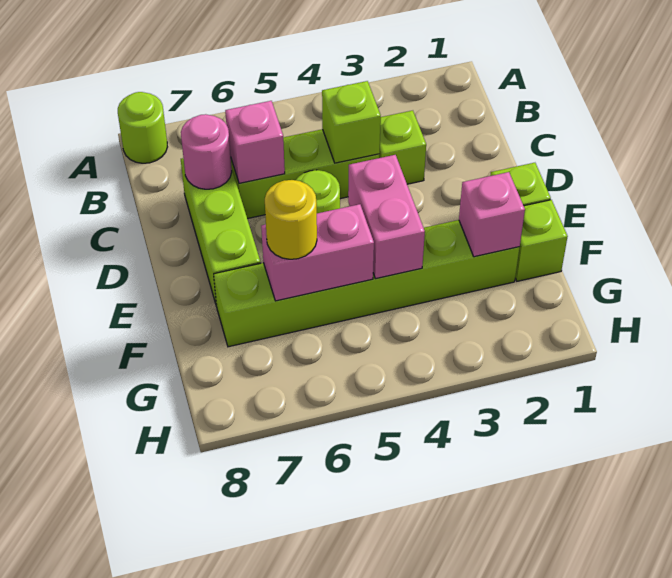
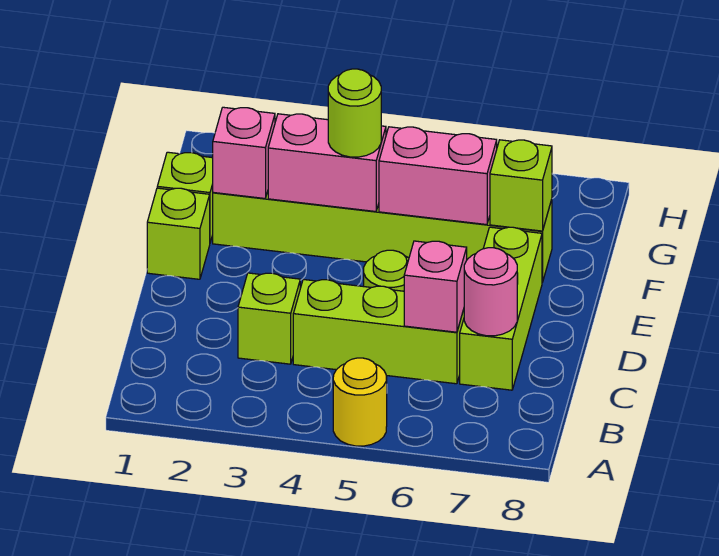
lime round brick A8 level 1 -> lime round brick F4 level 3
lime brick C4 level 2 -> lime brick F7 level 2
pink brick E4:F4 level 2 -> pink brick F3:F4 level 2
yellow round brick F6 level 3 -> yellow round brick A5 level 1

